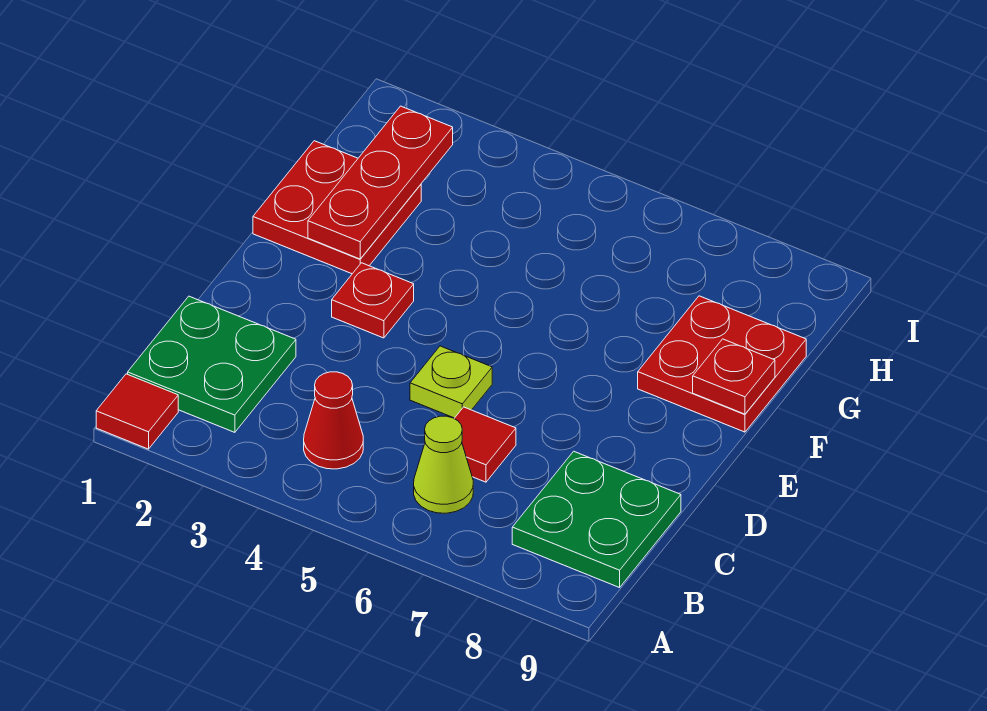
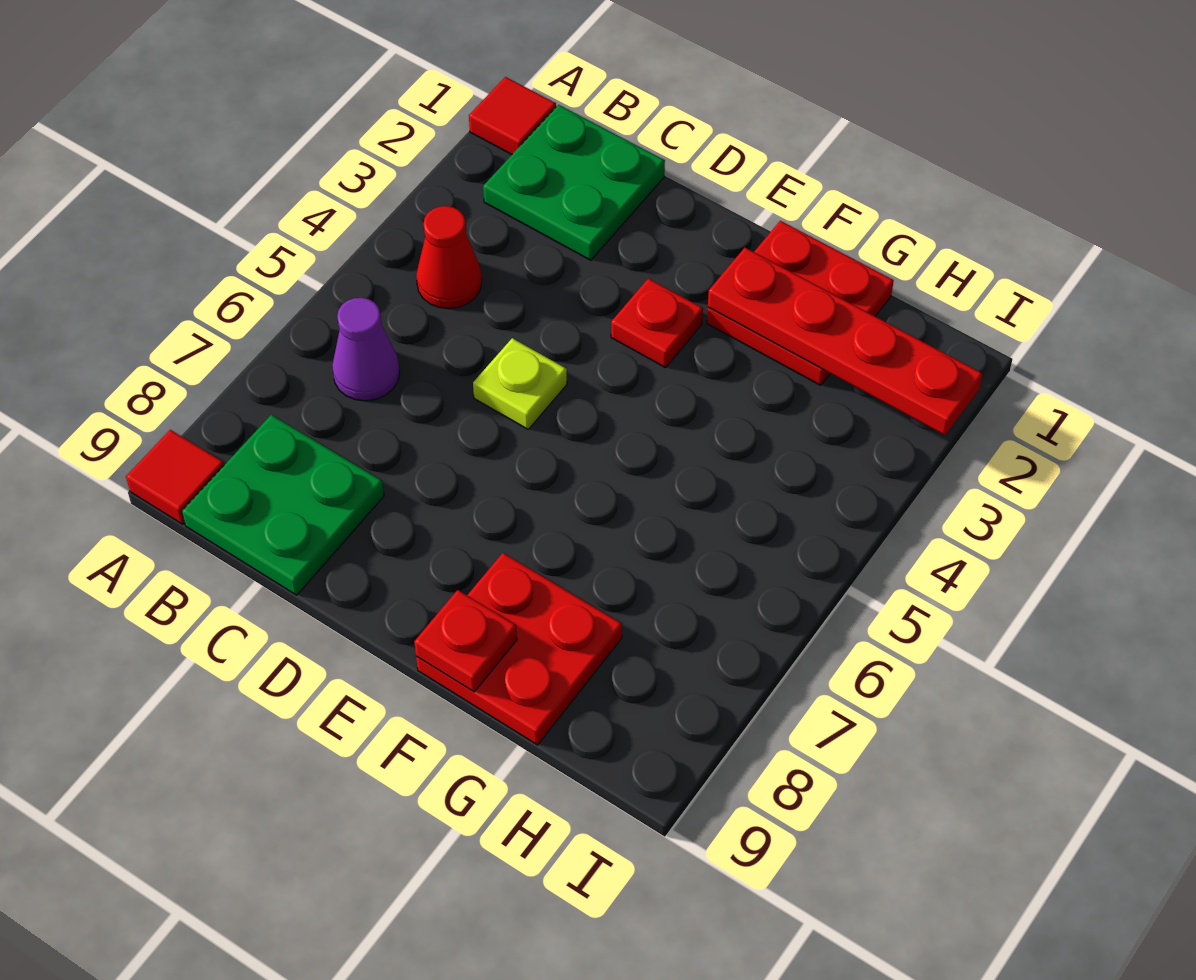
lime cone B6 level 1 -> purple cone B6 level 1
red tile C6 level 1 -> red tile A9 level 1
red plate F2:H2 level 2 -> red plate F2:I2 level 2

